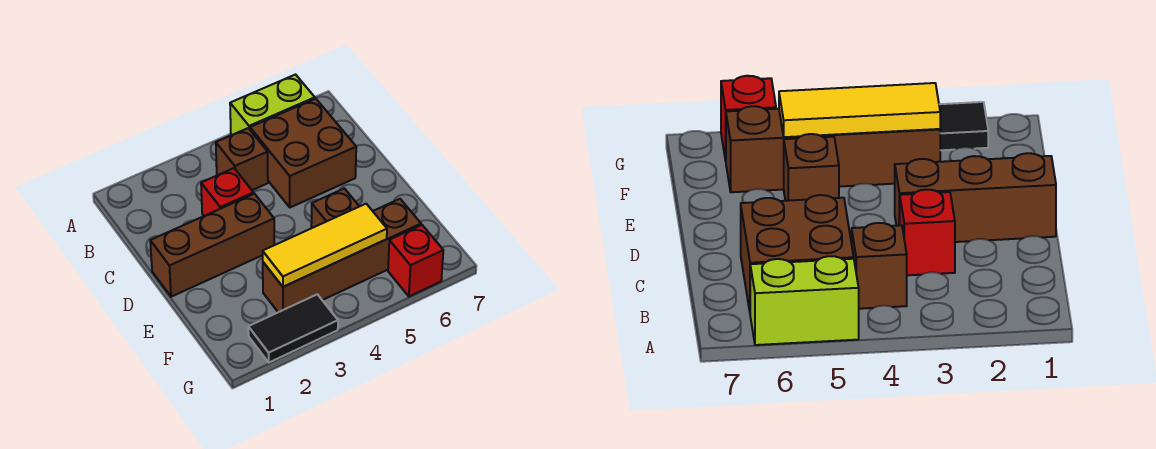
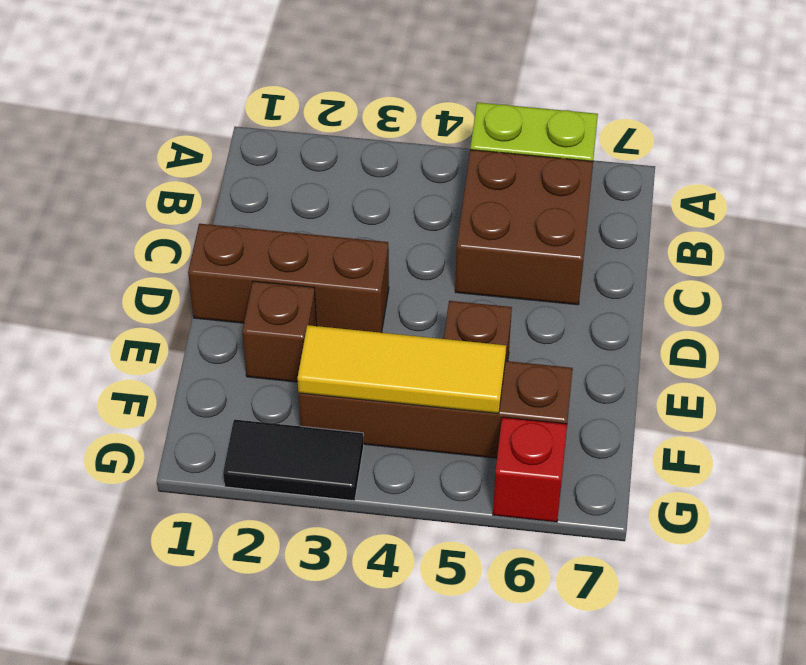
brown brick B4 level 1 -> brown brick E2 level 1
red brick C3 level 1 -> none

